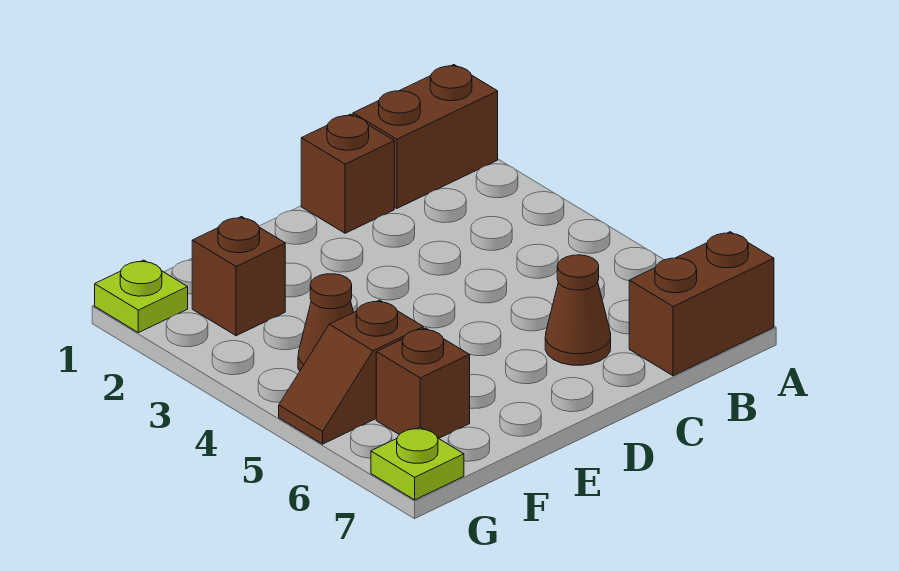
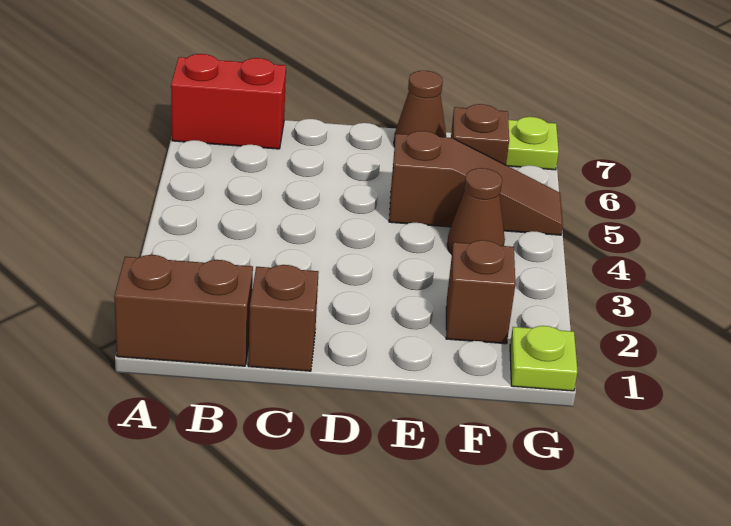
brown brick A7:B7 level 1 -> red brick A7:B7 level 1
brown cone C6 level 1 -> brown cone E7 level 1
brown slope F5:G5 level 1 top F -> brown slope E5:G5 level 1 top E

